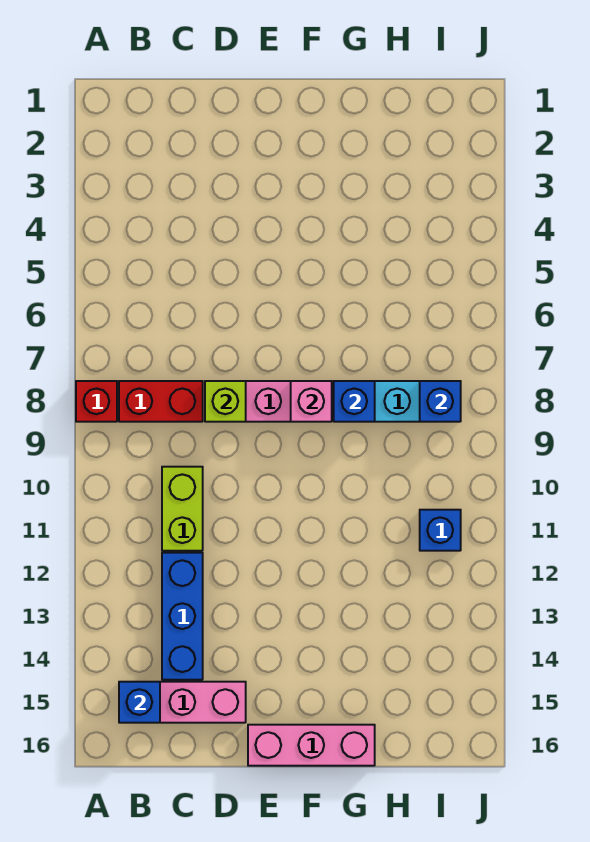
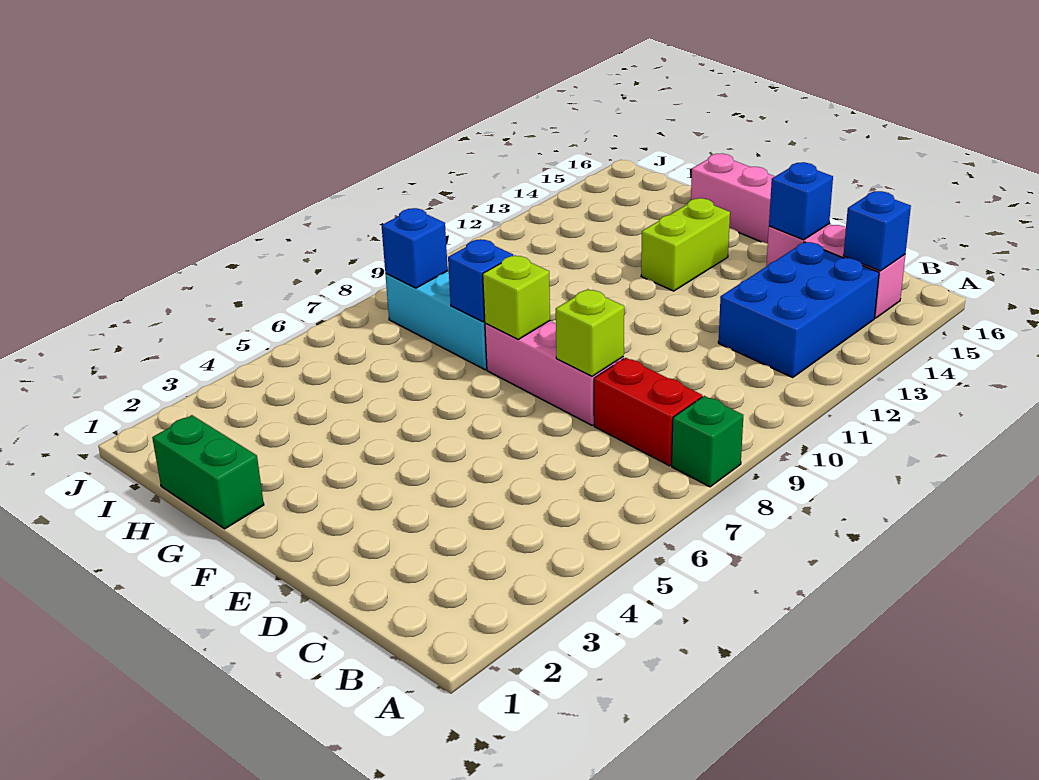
red brick A8 level 1 -> green brick A8 level 1
lime brick C10:C11 level 1 -> lime brick F13:F14 level 1
blue brick C12:C14 level 1 -> blue brick B12:C14 level 1
pink brick F8 level 2 -> lime brick F8 level 2
none -> green brick G1:H1 level 1
blue brick I11 level 1 -> blue brick D15 level 2

